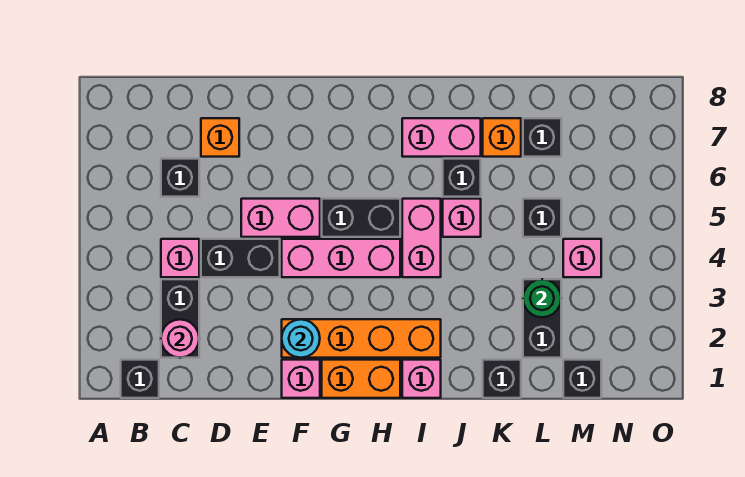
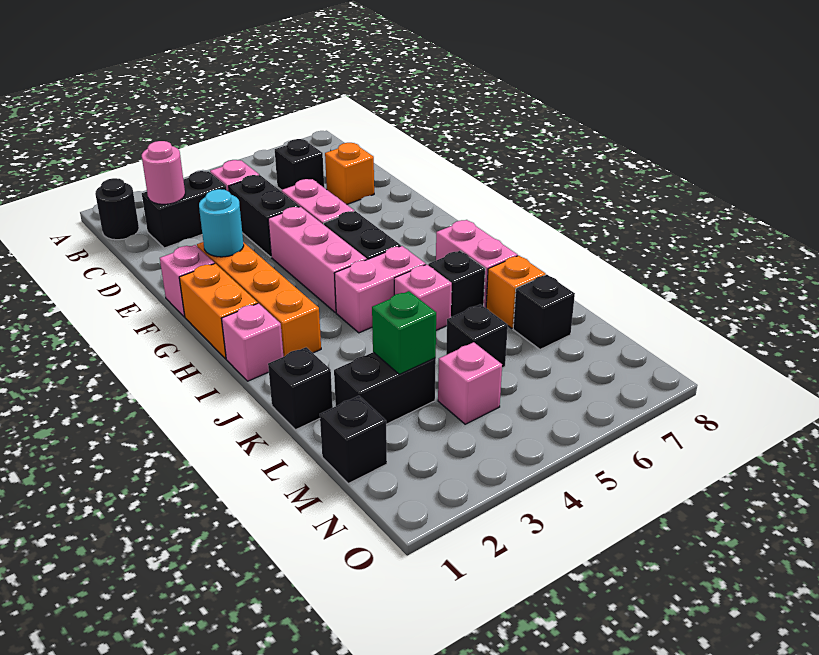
black brick B1 level 1 -> black round brick B1 level 1
green round brick L3 level 2 -> green brick L3 level 2

